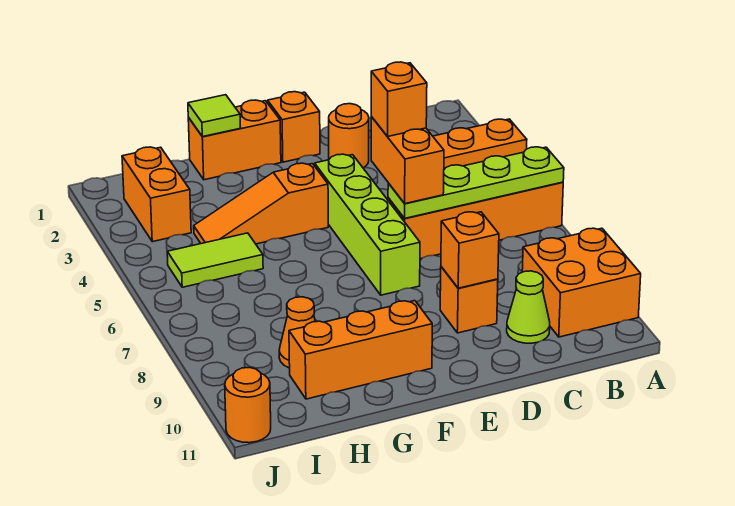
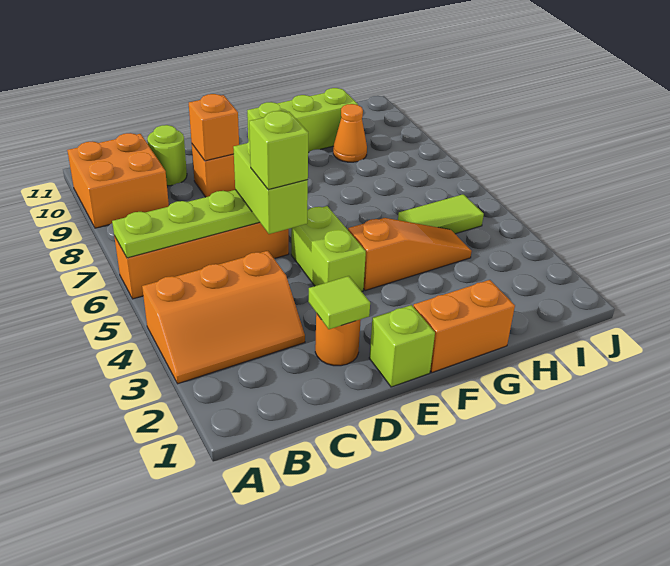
lime cone C10 level 1 -> lime round brick C10 level 1
orange brick D5:D6 level 3 -> lime brick D5:D6 level 3
orange brick D5 level 4 -> lime brick D5 level 4
orange brick E1 level 1 -> lime brick E1 level 1
lime brick E4:E7 level 1 -> lime brick E4:E5 level 1
orange brick F10:H10 level 1 -> lime brick F10:H10 level 1
lime tile G1 level 2 -> lime tile D2 level 2
orange brick I2:I3 level 1 -> none
orange round brick J11 level 1 -> none

